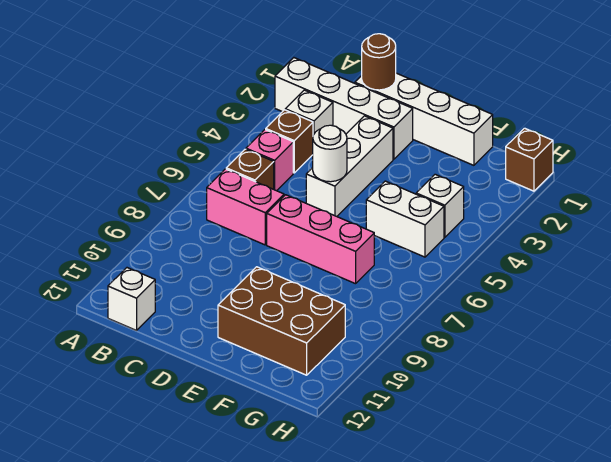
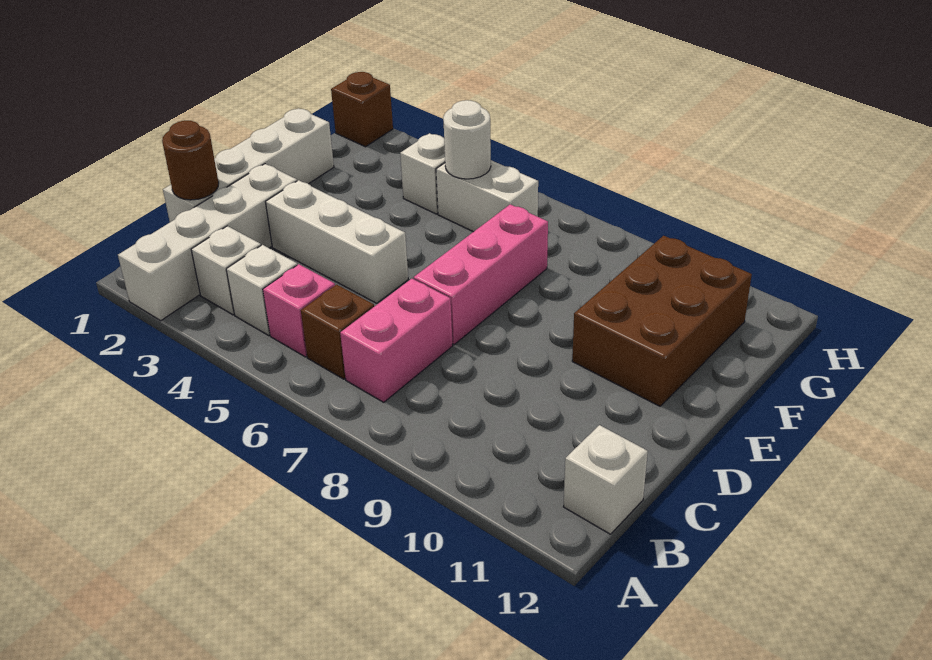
brown brick B4 level 1 -> white brick B4 level 1
white round brick D5 level 2 -> white round brick G5 level 2
white brick F5:G5 level 1 -> white brick G5:G6 level 1

